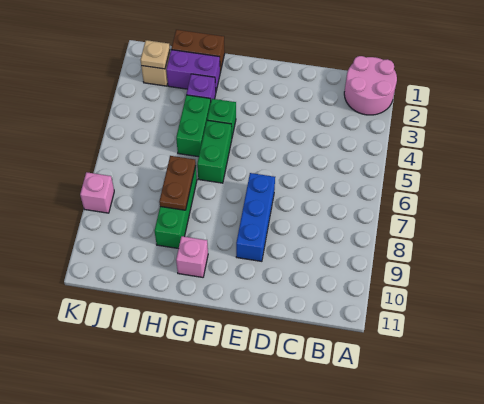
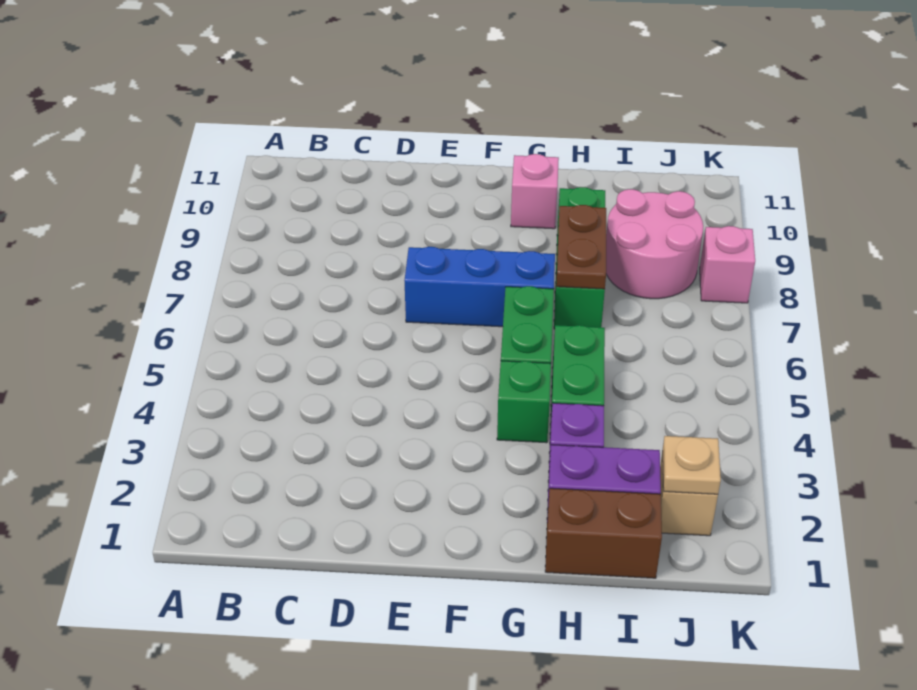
pink round brick A1:B2 level 1 -> pink round brick I8:J9 level 1
blue brick E7:E9 level 1 -> blue brick E7:G7 level 1

